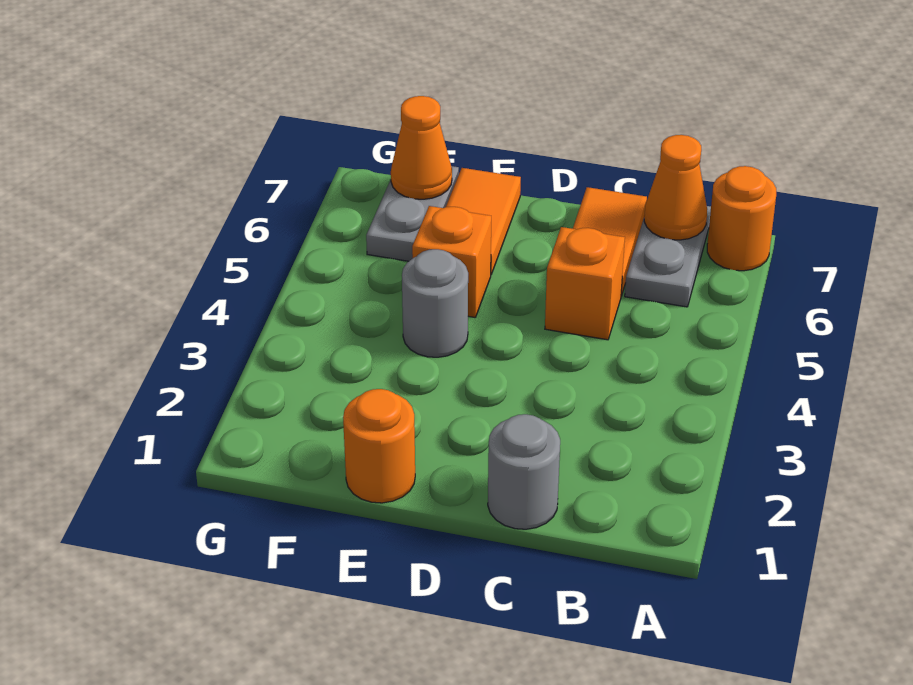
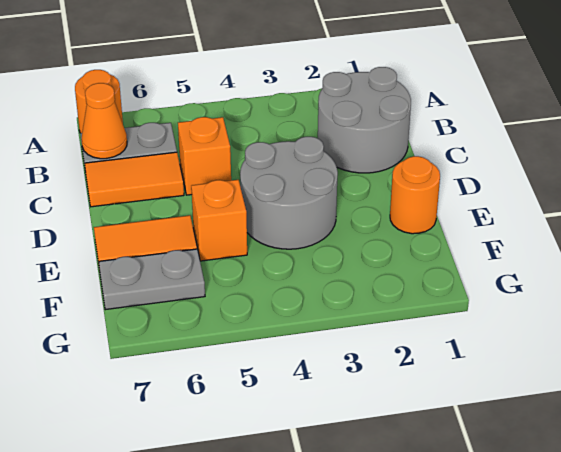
grey round brick C1 level 1 -> grey round brick B1:C2 level 1
grey round brick E4 level 1 -> grey round brick D3:E4 level 1
orange cone F7 level 2 -> none

